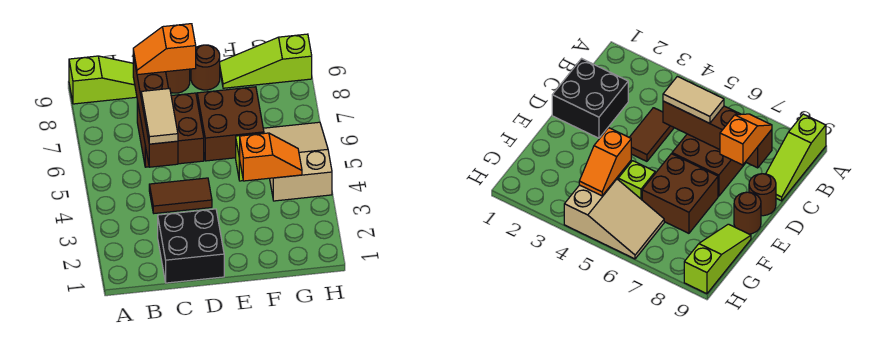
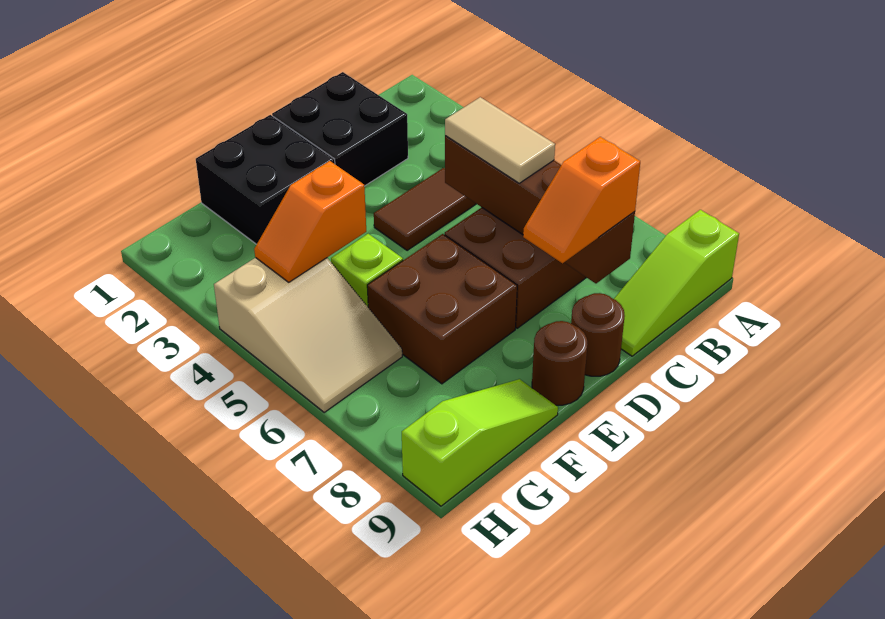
orange slope C8:D8 level 3 top D -> orange slope C8:D8 level 3 top C
none -> black brick E1:F2 level 1

